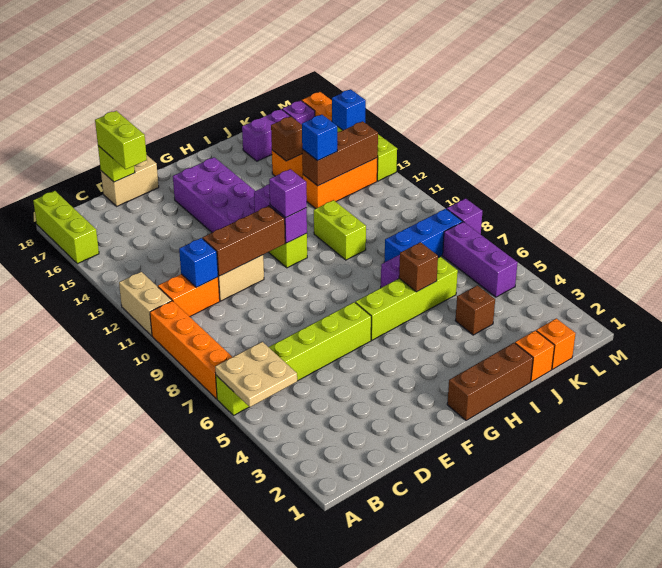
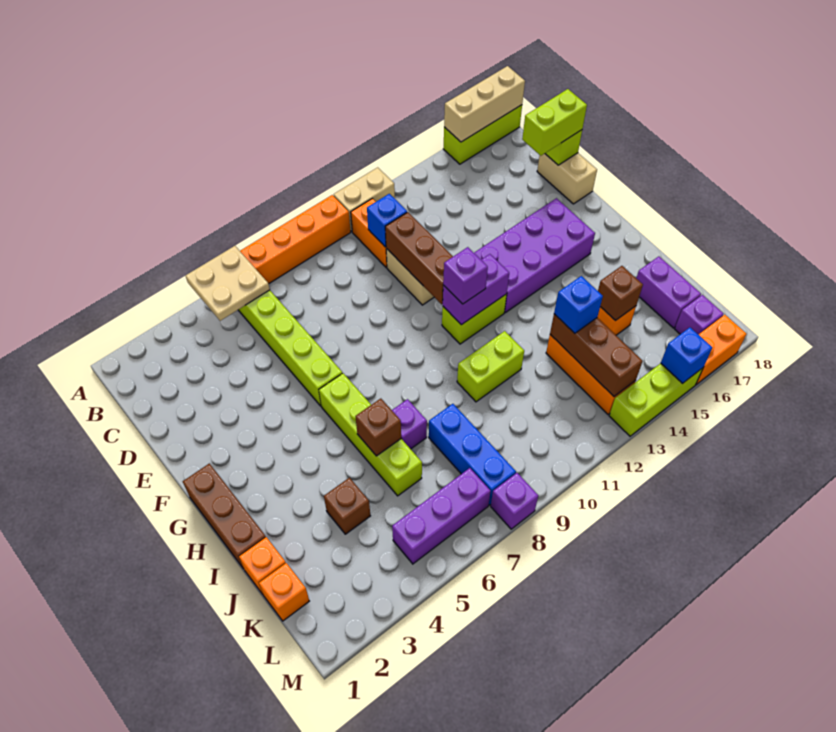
none -> tan brick A16:A18 level 2

